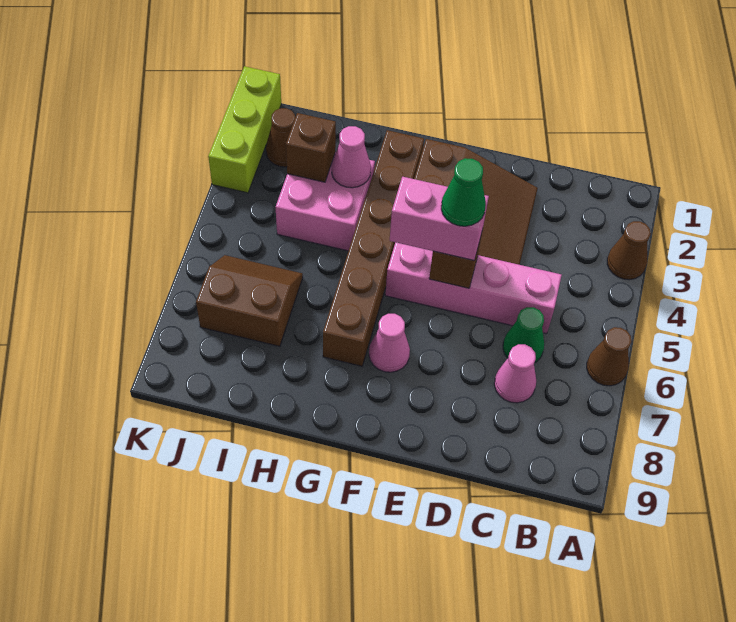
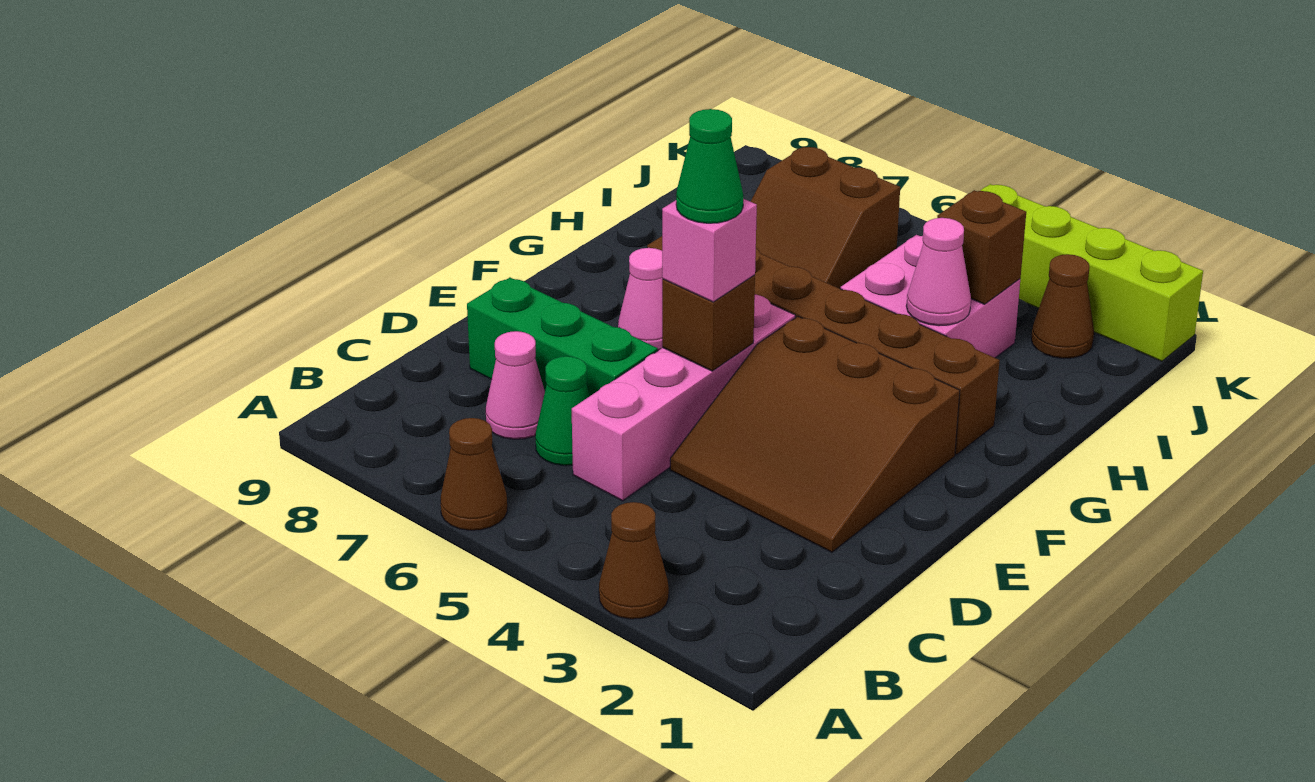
none -> green brick D6:D8 level 1
pink brick E5:F5 level 3 -> pink brick E5 level 3
brown slope I6:J7 level 1 top 7 -> brown slope I6:J7 level 1 top J
lime brick K1:K3 level 1 -> lime brick K1:K4 level 1

